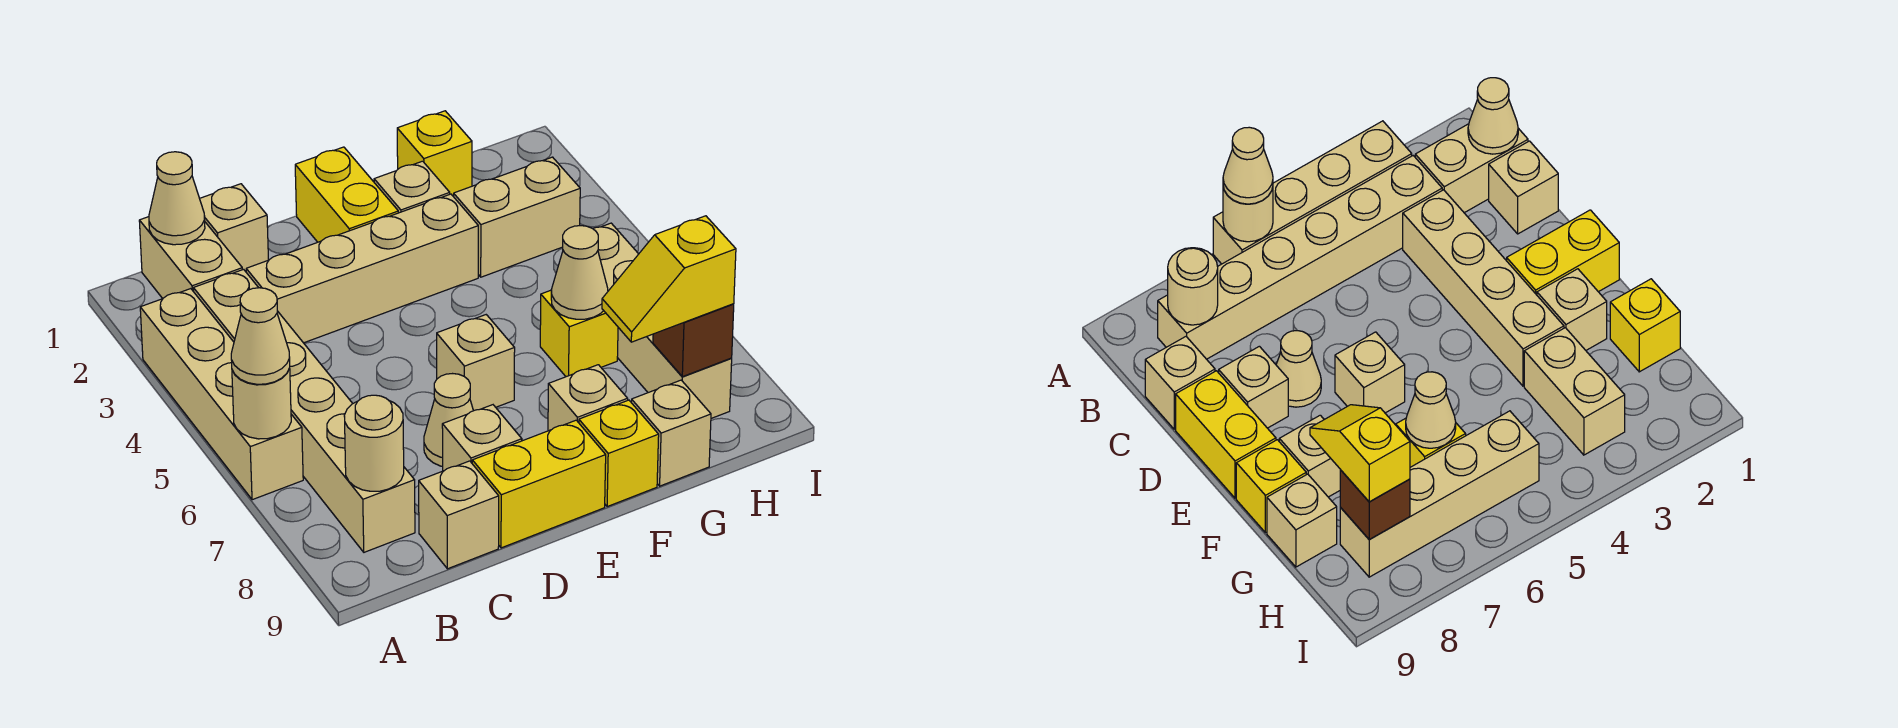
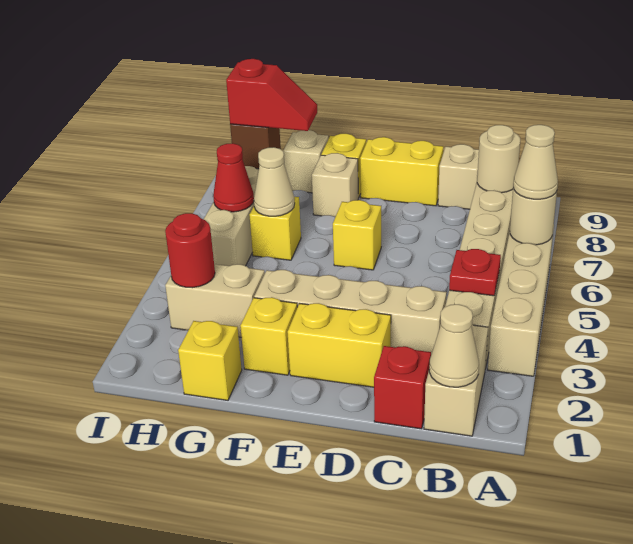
none -> red plate B4 level 2
tan brick C1 level 1 -> red brick C1 level 1
tan cone D7 level 1 -> none
tan brick D8 level 1 -> none
yellow brick E1:E2 level 1 -> yellow brick D2:E2 level 1
tan brick E6 level 1 -> yellow brick E6 level 1
tan brick F2 level 1 -> yellow brick F2 level 1
yellow slope G8:H8 level 3 top H -> red slope G8:H8 level 3 top H
none -> red round brick H3 level 2
none -> red cone H6 level 2

